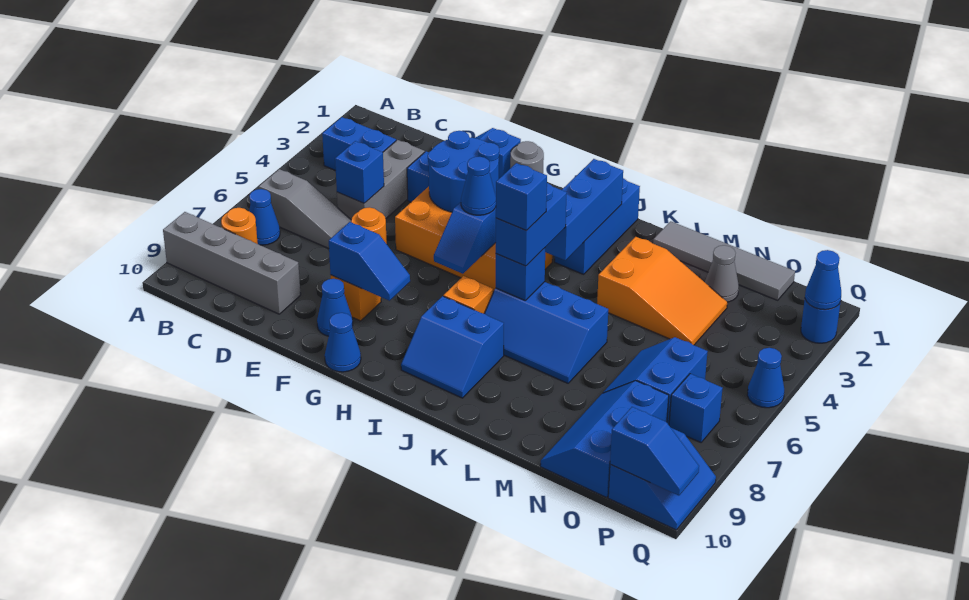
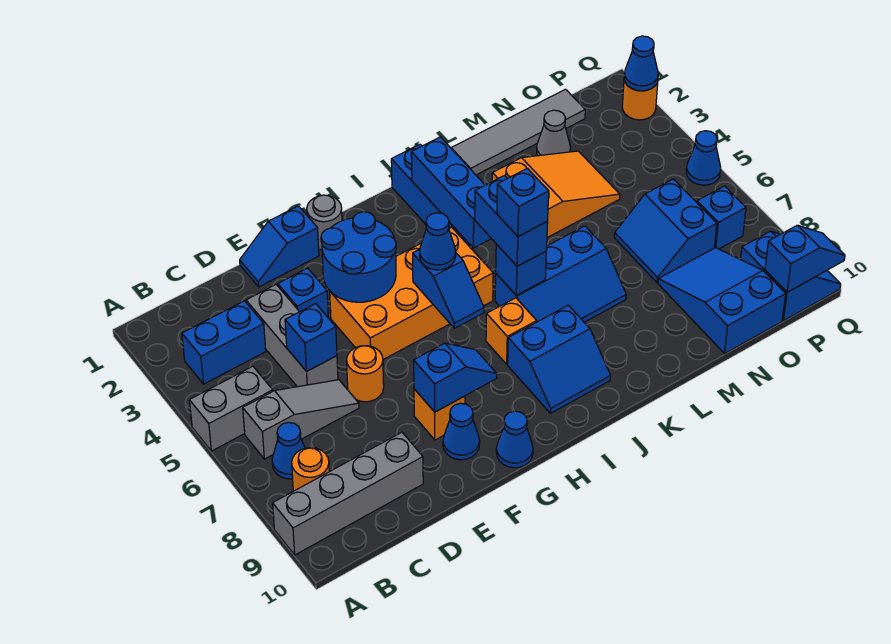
none -> grey brick A5:B5 level 1
blue slope N8:O10 level 1 top O -> blue slope N8:O10 level 1 top 10
blue round brick Q2 level 1 -> orange round brick Q2 level 1

